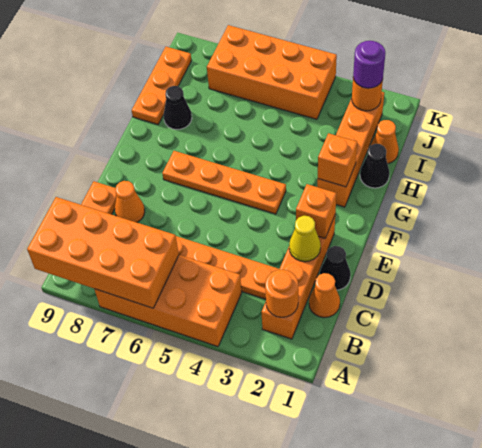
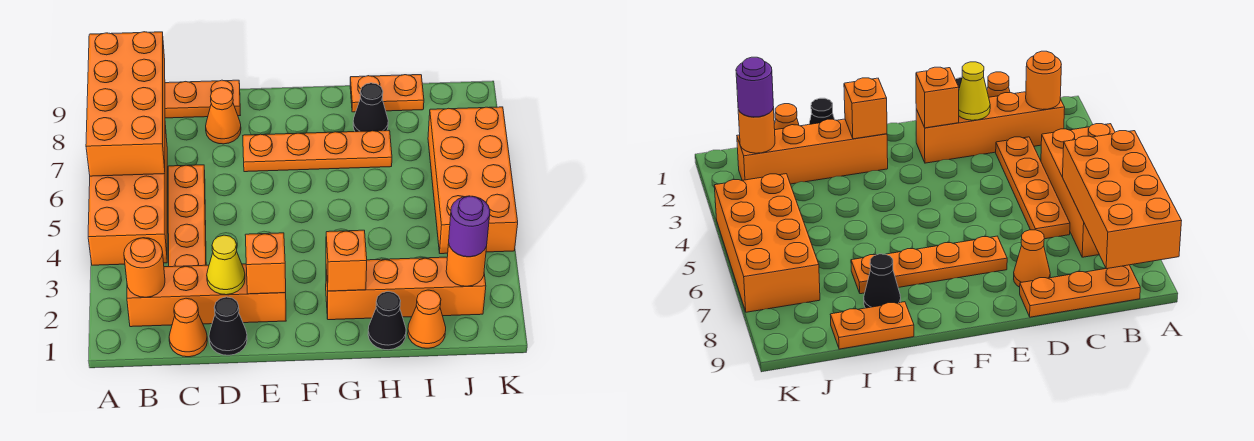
orange plate F4:F7 level 1 -> orange plate E7:H7 level 1
orange plate H9:J9 level 1 -> orange plate H9:I9 level 1

